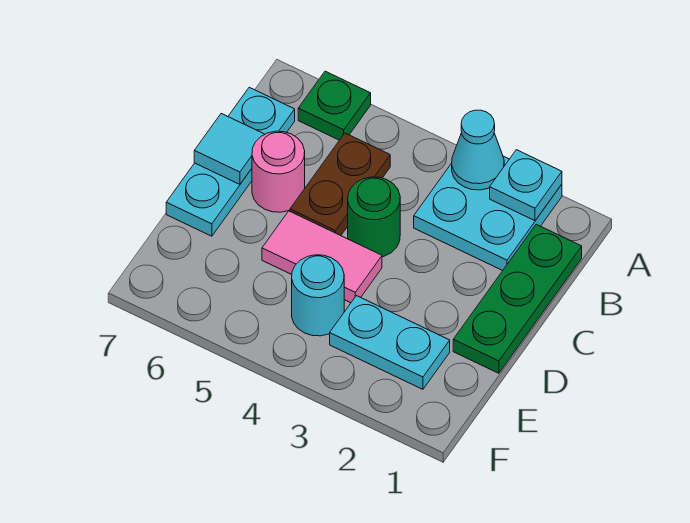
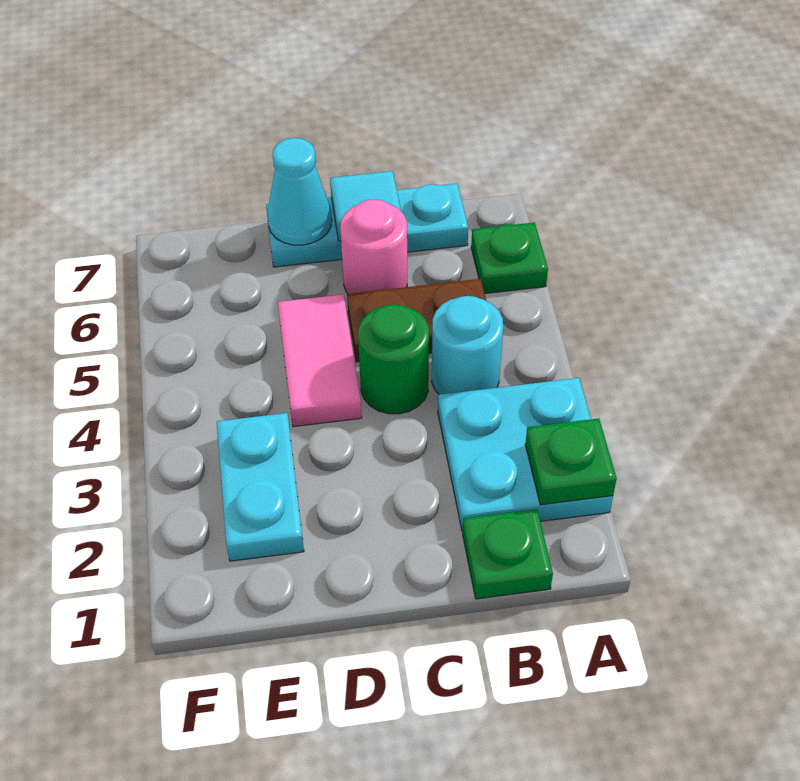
cyan plate A2 level 2 -> green plate A2 level 2
cyan cone A3 level 2 -> cyan cone D7 level 2
green plate B1:D1 level 1 -> green plate B1 level 1
cyan round brick E4 level 1 -> cyan round brick B4 level 1

